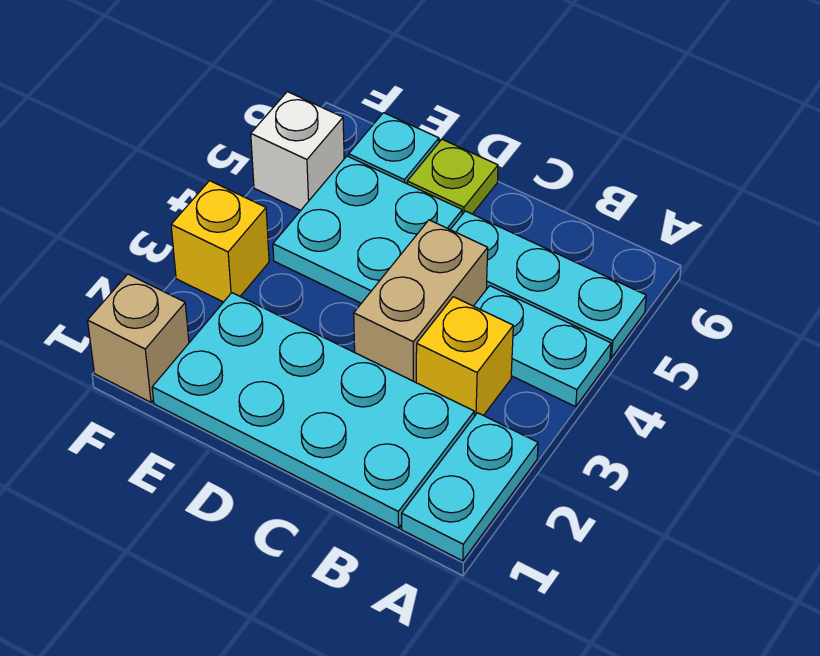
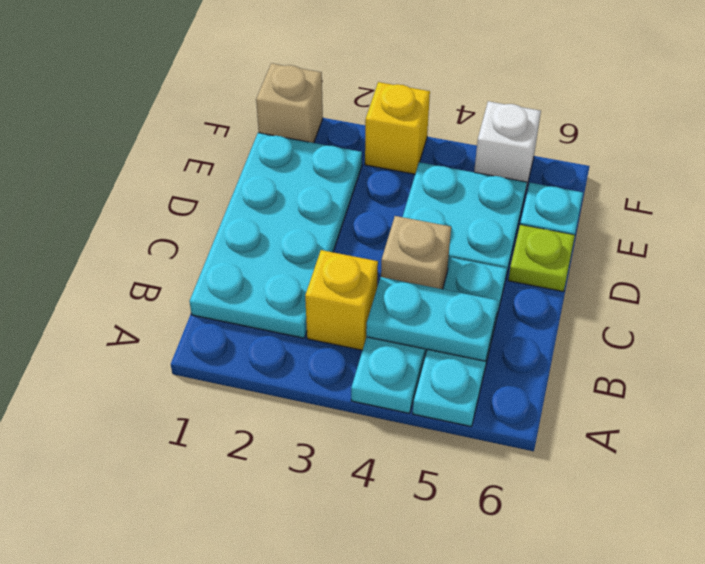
cyan plate A1:A2 level 1 -> cyan plate B4:B5 level 2
tan brick C3:C4 level 1 -> tan brick C4 level 1

